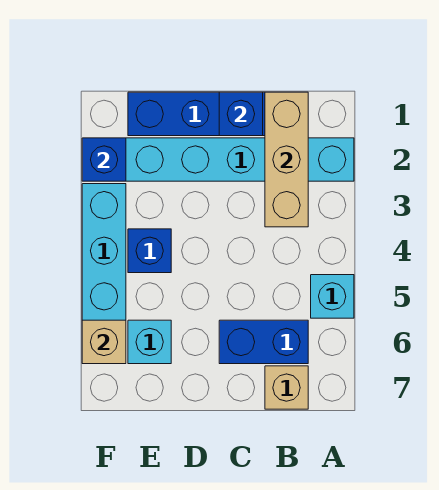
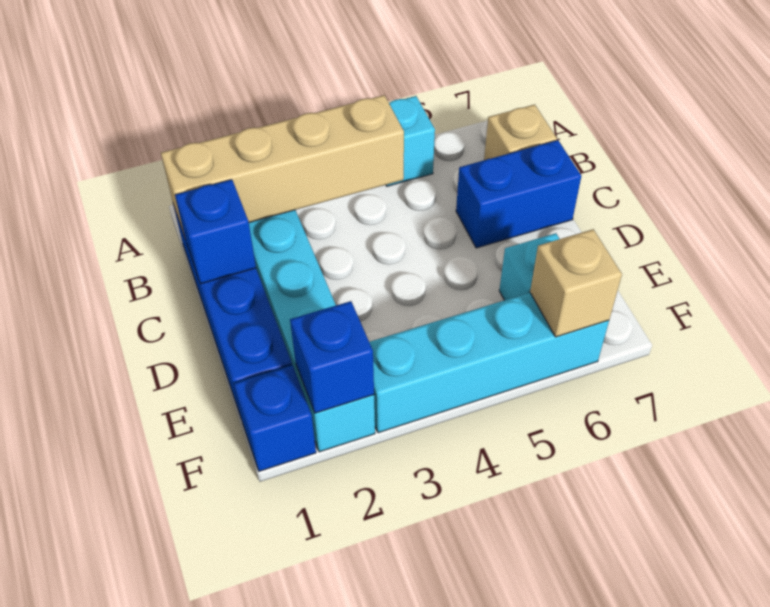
tan brick B1:B3 level 2 -> tan brick B1:B4 level 2
blue brick B6:C6 level 1 -> blue brick C6:C7 level 1
blue brick E4 level 1 -> blue brick F1 level 1

